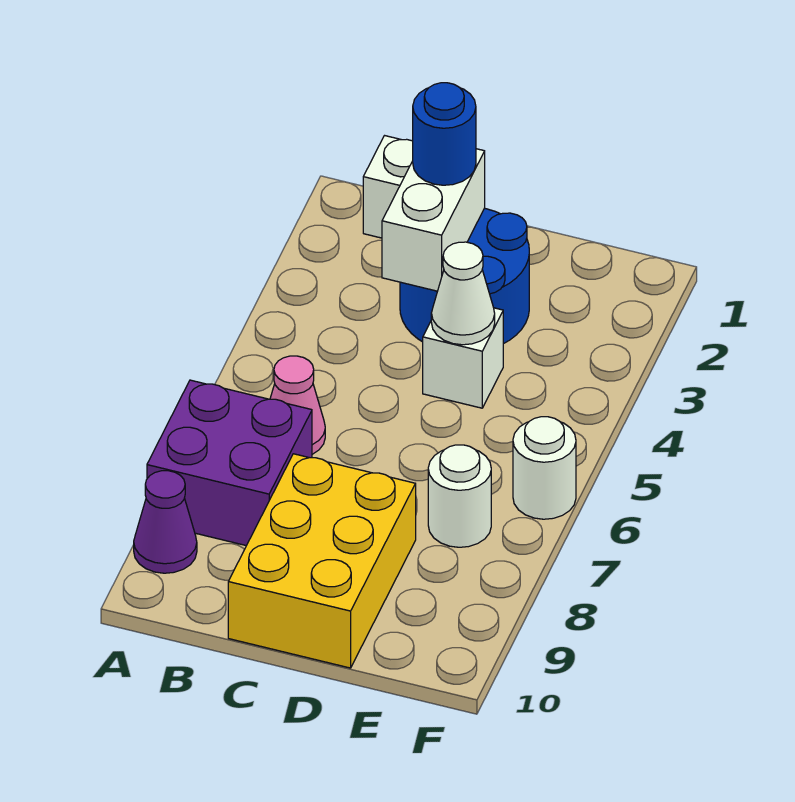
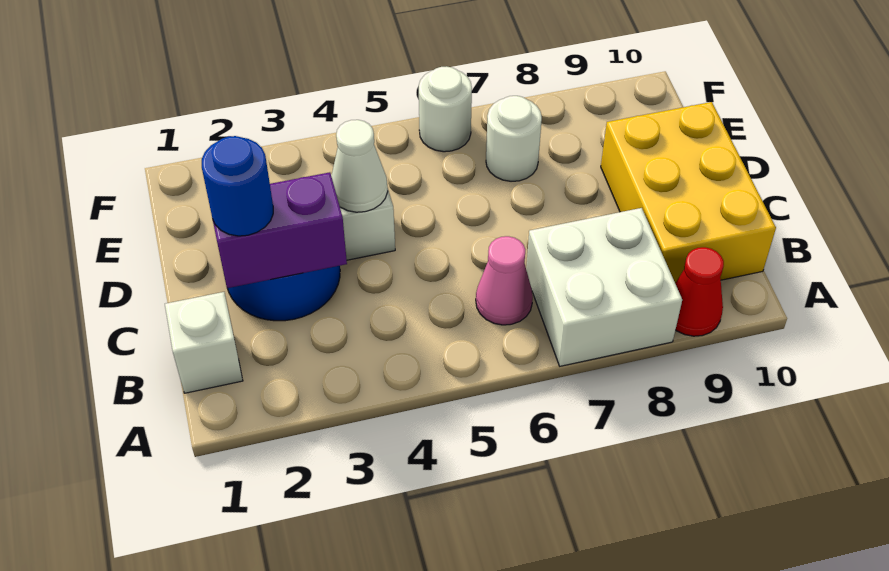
purple brick A7:B8 level 1 -> white brick A7:B8 level 1
purple cone A9 level 1 -> red cone A9 level 1
white brick C2:C3 level 2 -> purple brick C2:C3 level 2
yellow brick C8:D10 level 1 -> yellow brick B9:D10 level 1

